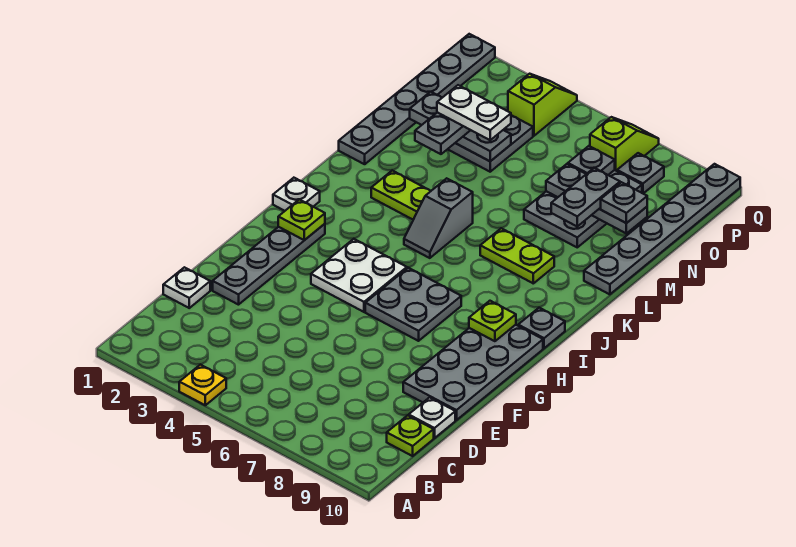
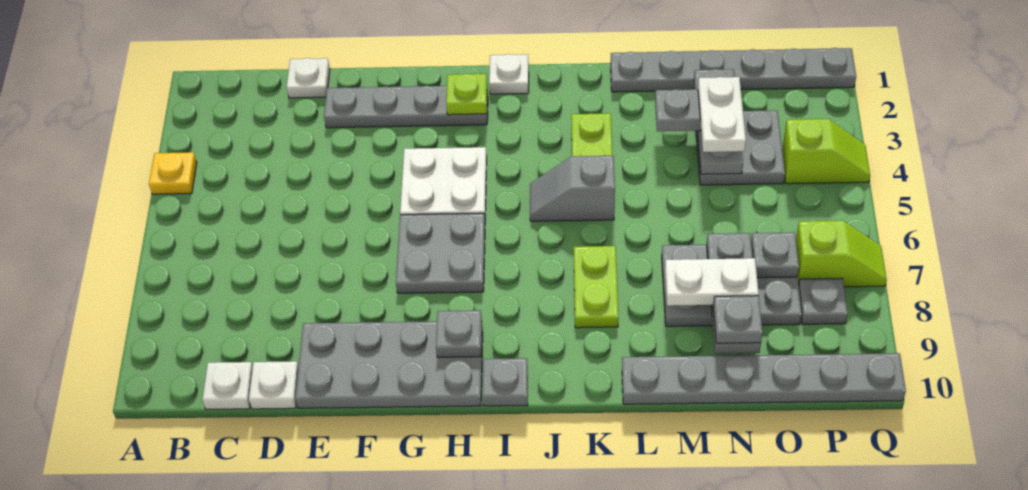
lime plate C10 level 1 -> white plate C10 level 1
lime plate H9 level 2 -> grey plate H9 level 2
grey plate M8:N8 level 3 -> white plate M8:N8 level 3

